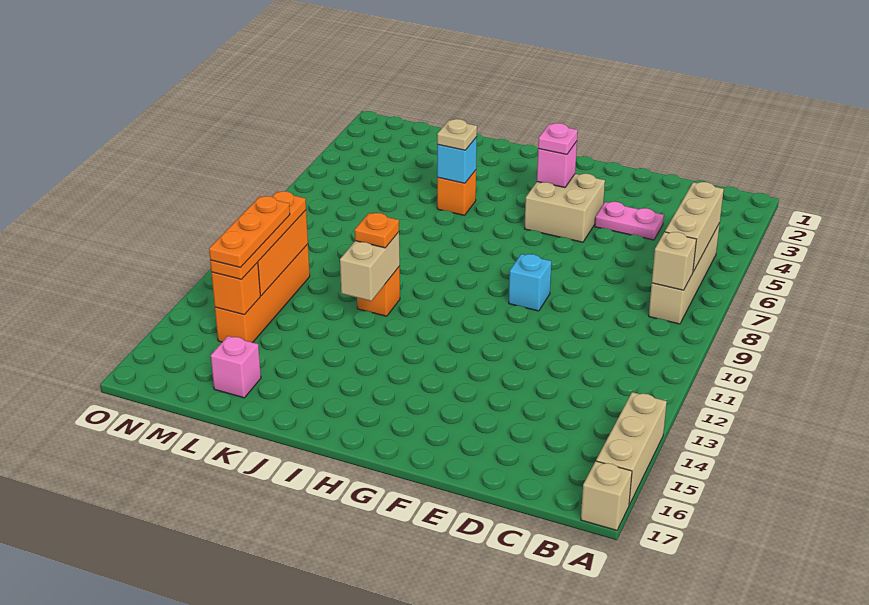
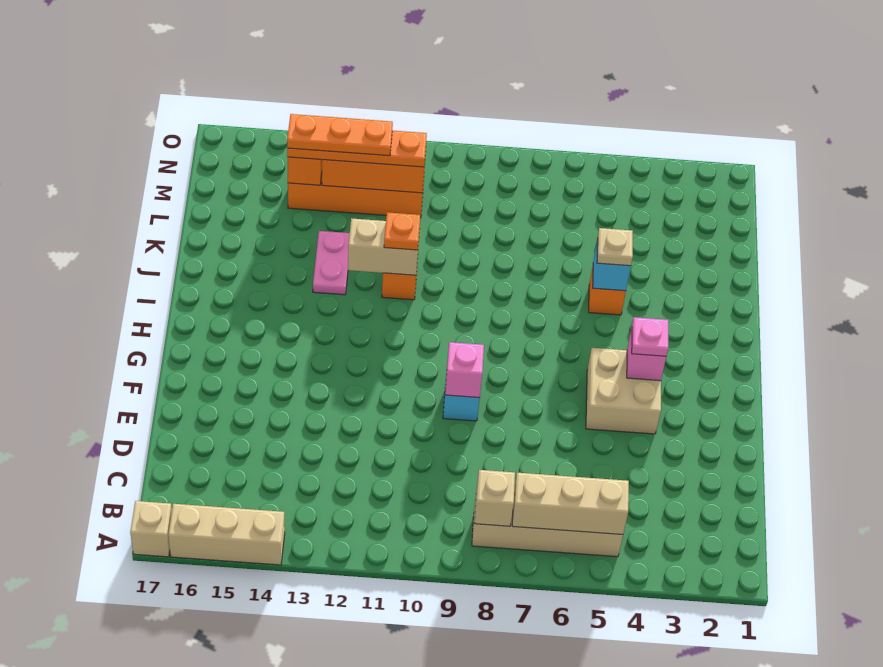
pink plate D4:E4 level 1 -> pink plate J13:K13 level 1
pink brick L16 level 1 -> pink brick F9 level 2

